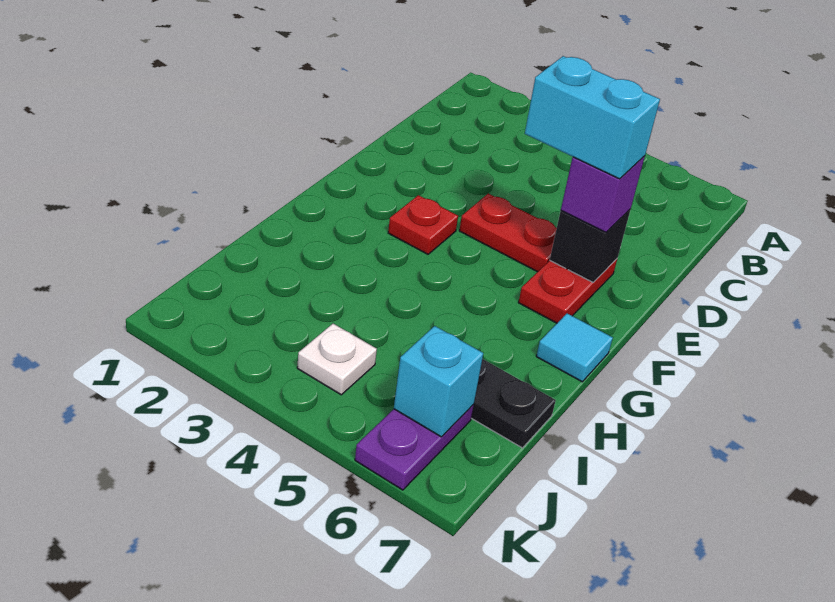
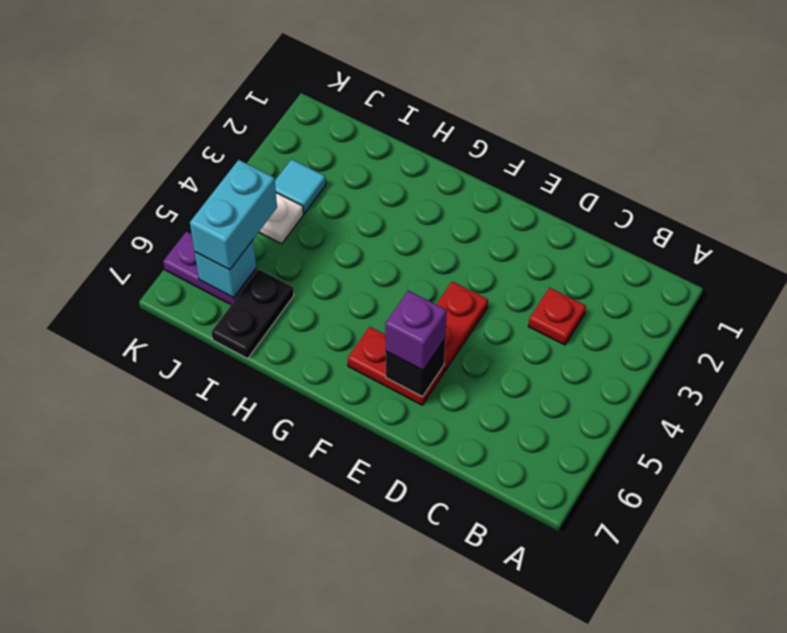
cyan brick E5:E6 level 4 -> cyan brick J5:J6 level 3
red plate F3 level 1 -> red plate C3 level 1
cyan tile G7 level 1 -> cyan tile J3 level 1

